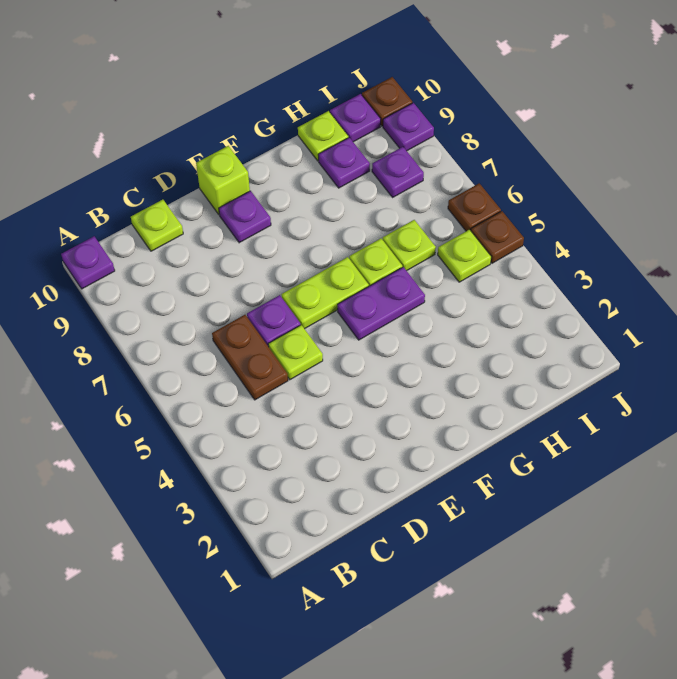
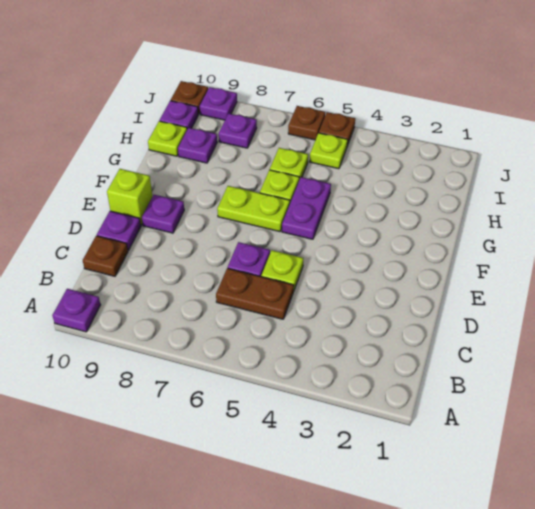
lime plate C10 level 1 -> brown plate C10 level 1
none -> purple plate D10 level 1
lime plate E6:F6 level 1 -> lime plate F6:F7 level 1

